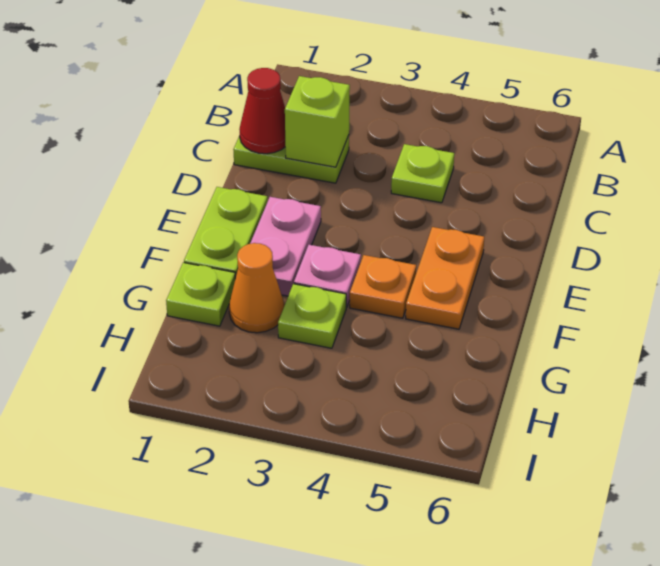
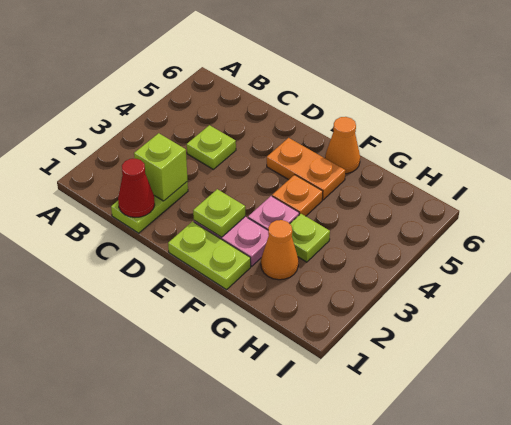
none -> orange cone F6 level 1
lime plate G1 level 1 -> lime plate E2 level 2

